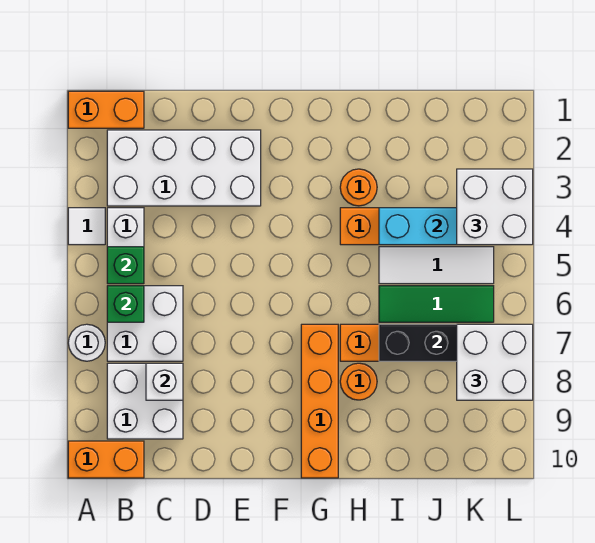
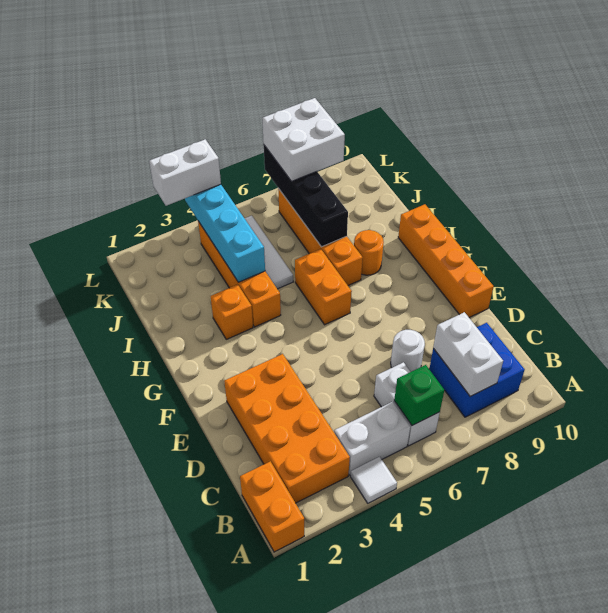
white round brick A7 level 1 -> white round brick D7 level 1
orange brick A10:B10 level 1 -> orange brick G6:H6 level 1
white brick B2:E3 level 1 -> orange brick B2:E3 level 1
green brick B5 level 2 -> none
white brick B6:C7 level 1 -> white brick B6:C6 level 1
white brick B8:C9 level 1 -> blue brick B8:C9 level 1
white brick C8 level 2 -> white brick B8:C8 level 2
orange brick G7:G10 level 1 -> orange brick E10:H10 level 1
orange round brick H3 level 1 -> orange brick H3 level 1
green tile I6:K6 level 1 -> none
white brick K3:L4 level 3 -> white brick L3:L4 level 3

